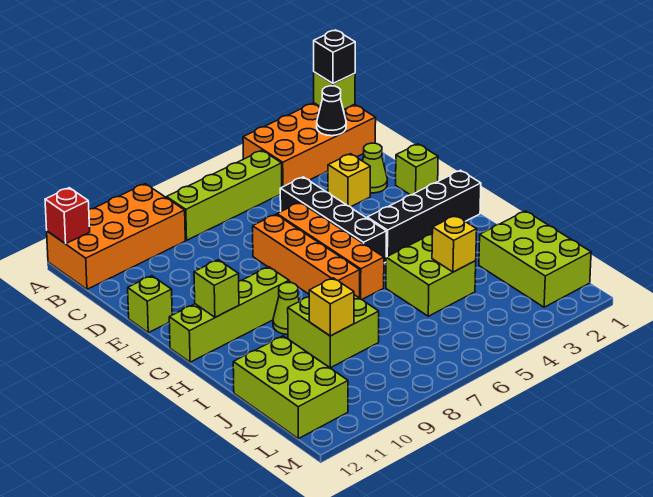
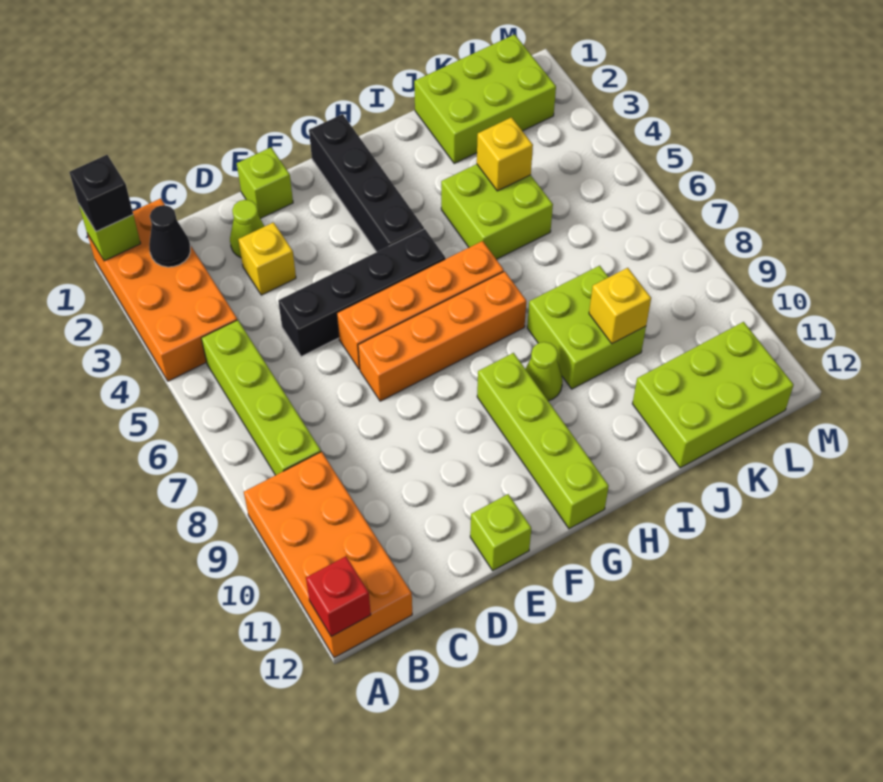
lime brick G11 level 2 -> none

